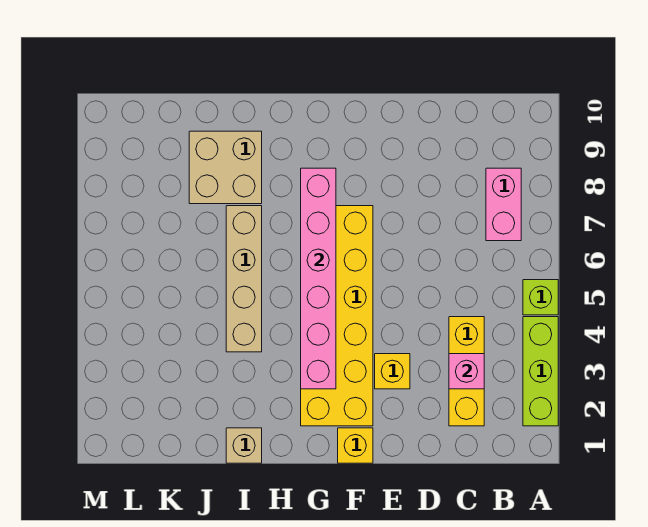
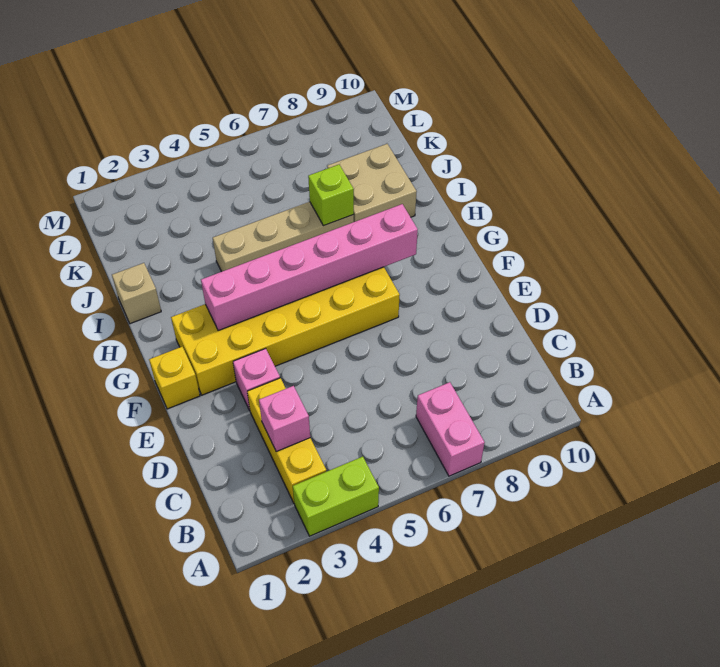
lime brick A2:A4 level 1 -> lime brick A3:A4 level 1
lime brick A5 level 1 -> lime brick I7 level 2
pink brick B7:B8 level 1 -> pink brick A7:B7 level 1
yellow brick C2:C4 level 1 -> yellow brick B3:D3 level 1
yellow brick E3 level 1 -> pink brick E3 level 1

